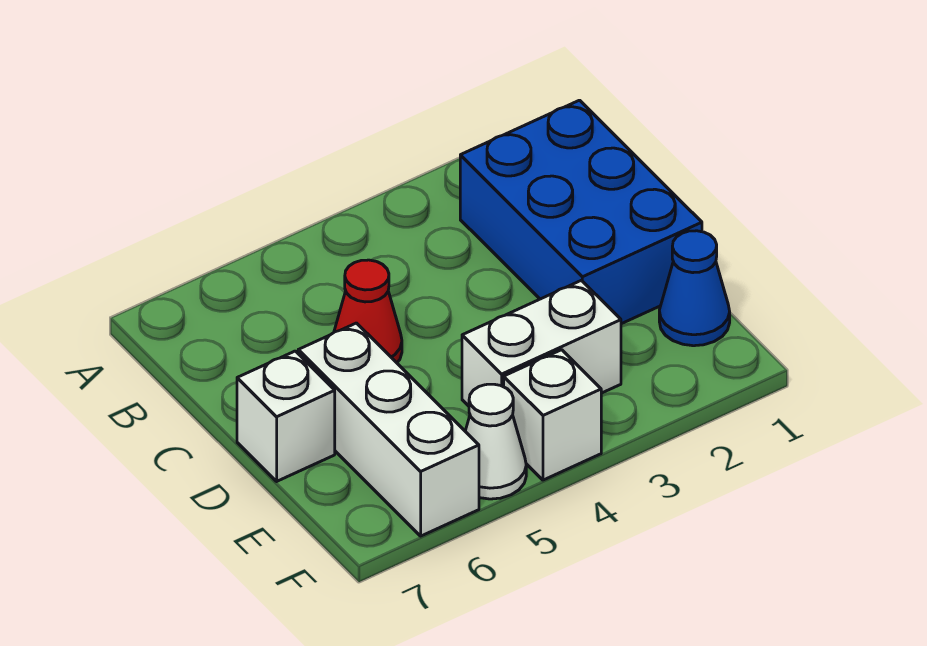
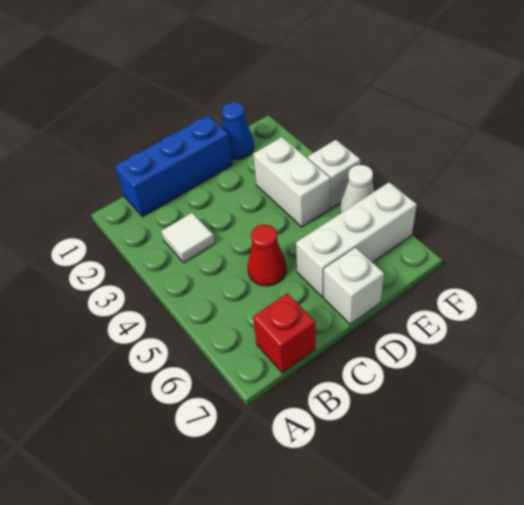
blue brick B1:D2 level 1 -> blue brick B1:D1 level 1
none -> white tile B3 level 1
none -> red brick B7 level 1

